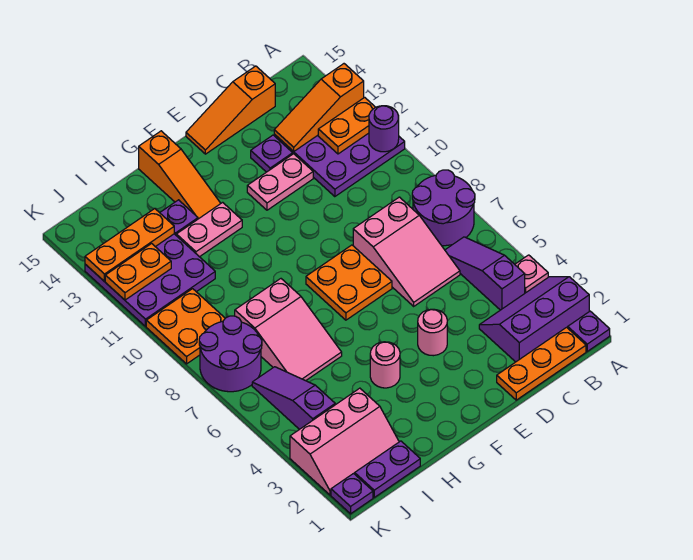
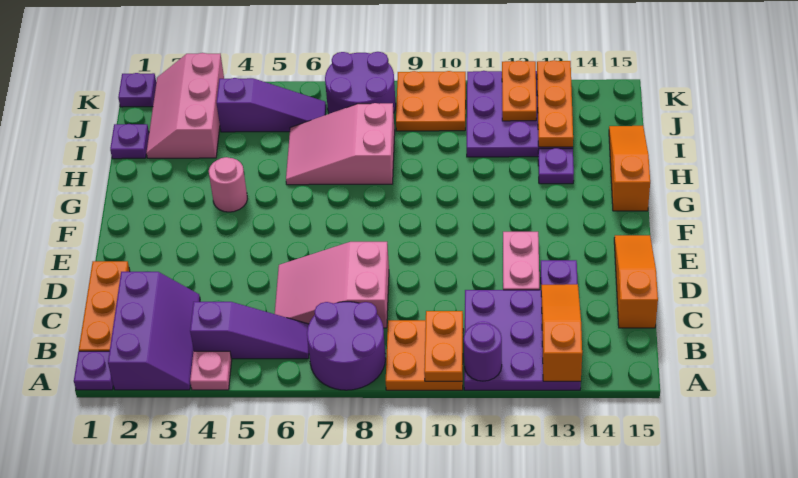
orange plate A12:B12 level 2 -> orange plate A10:B10 level 2
pink round brick E4 level 1 -> none
orange plate E7:F8 level 1 -> orange plate A9:B10 level 1
pink plate G12:H12 level 1 -> none
orange slope G13:G15 level 1 top 15 -> orange slope G15:I15 level 1 top G
purple plate I1:J1 level 1 -> purple plate I1 level 1

